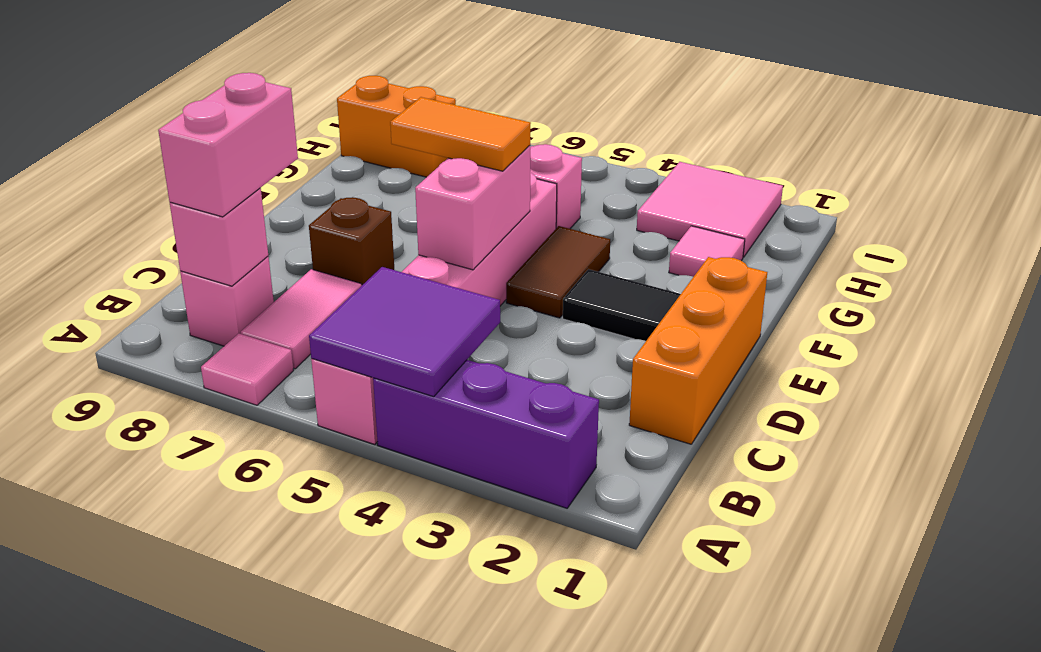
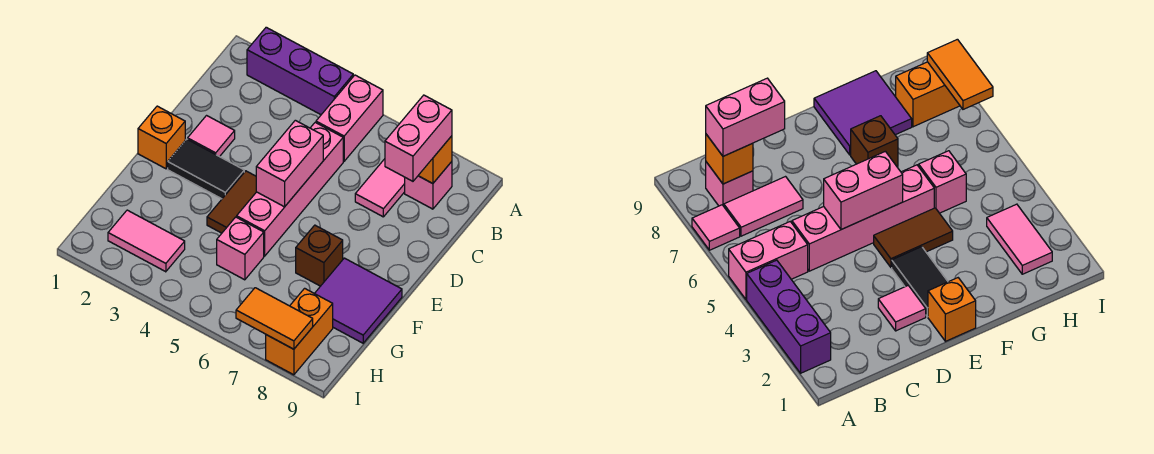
purple tile A4:B5 level 2 -> purple tile F8:G9 level 1
pink brick B8 level 2 -> orange brick B8 level 2
orange brick C1:E1 level 1 -> orange brick E1 level 1
brown brick D7 level 1 -> brown brick F7 level 1
orange tile E5:E6 level 3 -> orange tile I7:I8 level 2
pink tile G2 level 1 -> pink tile D2 level 1
pink tile H2:I3 level 1 -> pink tile H2:H3 level 1
orange brick H8:H9 level 1 -> orange brick H8:I8 level 1

